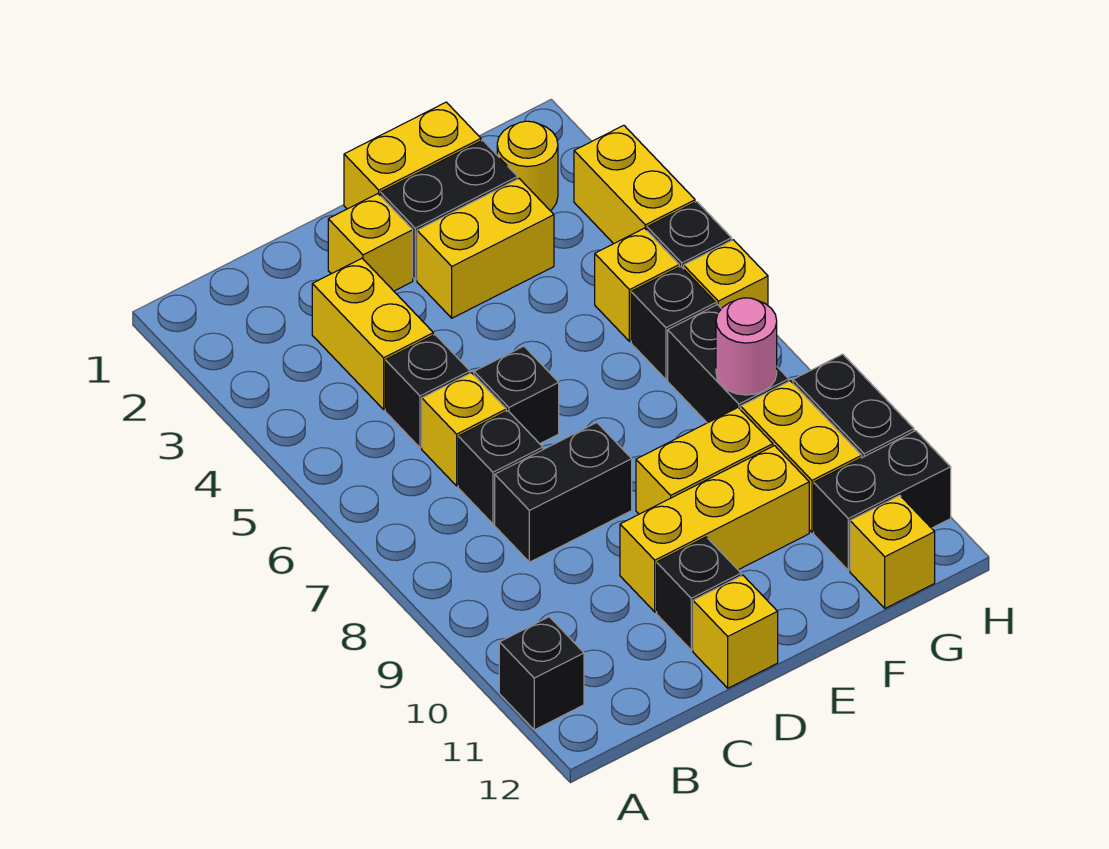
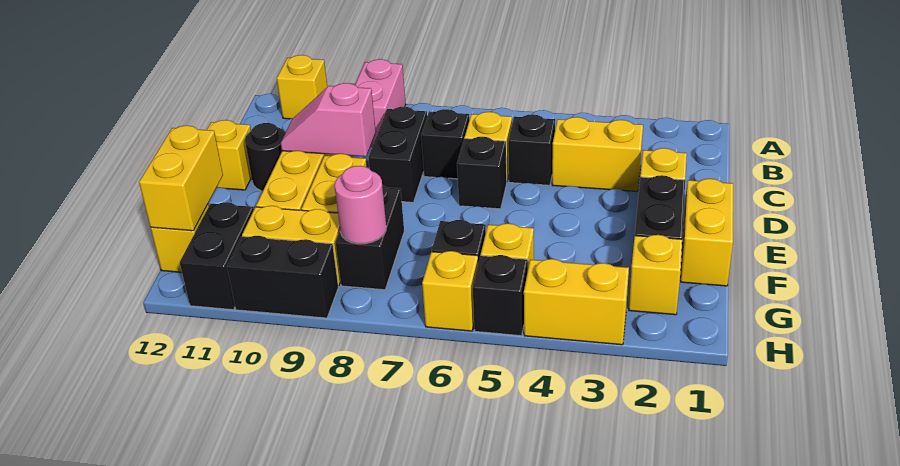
none -> pink brick A9:B9 level 1
black brick A11 level 1 -> yellow brick A11 level 1
none -> pink slope D9:D10 level 2 top 9
black brick D11 level 1 -> black round brick D11 level 1
yellow brick E3:F3 level 1 -> yellow brick F12:G12 level 2
yellow round brick G2 level 1 -> yellow brick G2 level 1
black brick G7:G8 level 1 -> black brick F8:G8 level 1

